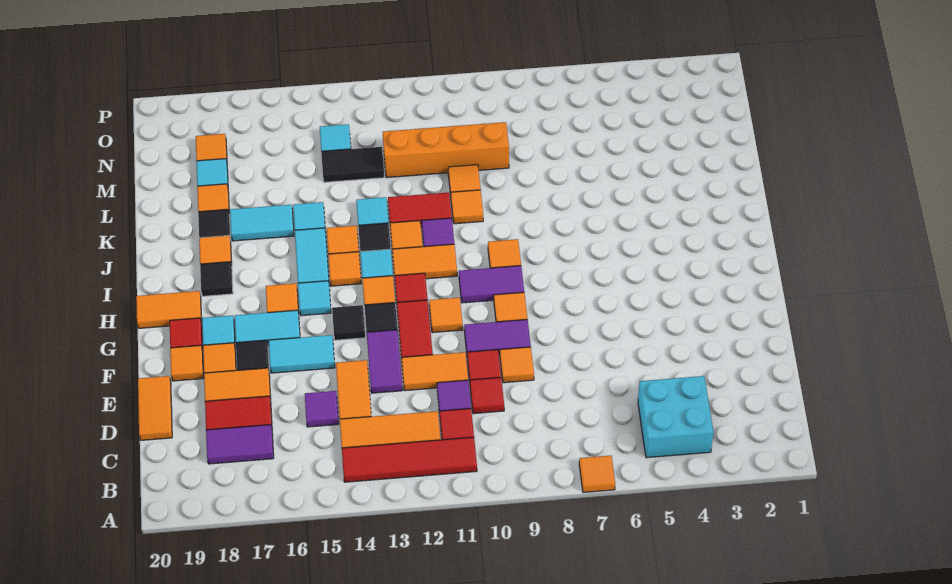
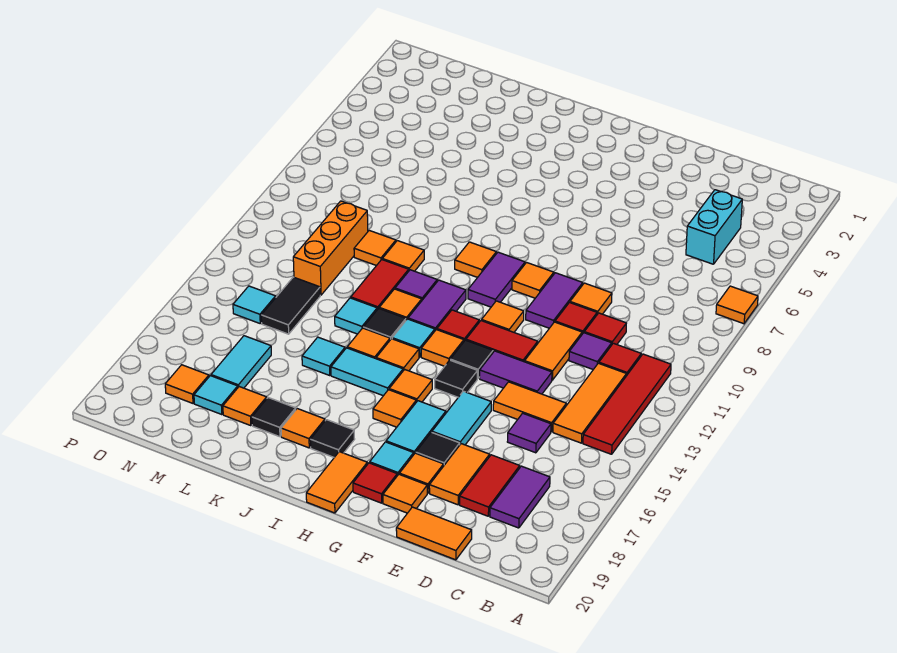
cyan brick B4:C5 level 1 -> cyan brick C4:C5 level 1
cyan tile H15 level 1 -> orange tile H15 level 1
orange tile I11:I12 level 1 -> purple tile I11:I12 level 1
cyan tile K16:K17 level 1 -> cyan tile M16:M17 level 1
orange brick M9:M12 level 1 -> orange brick M10:M12 level 1

